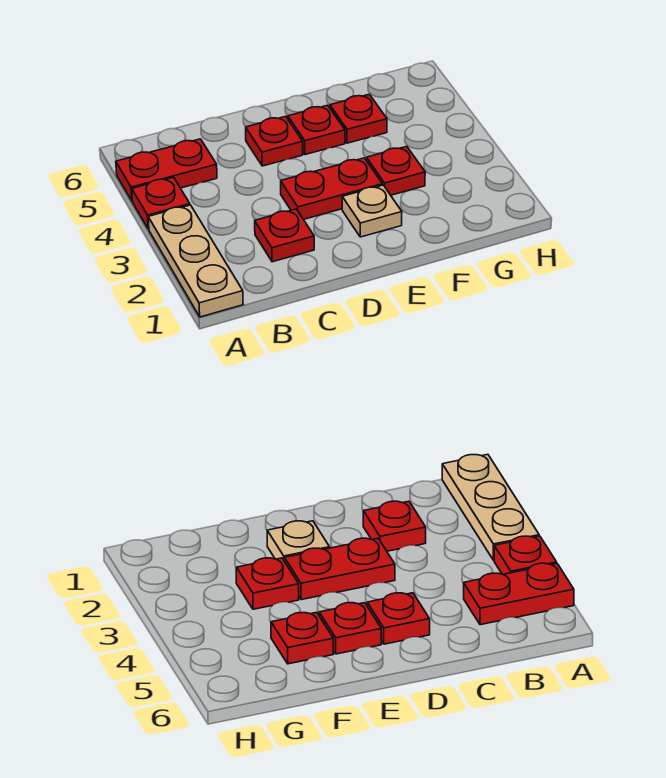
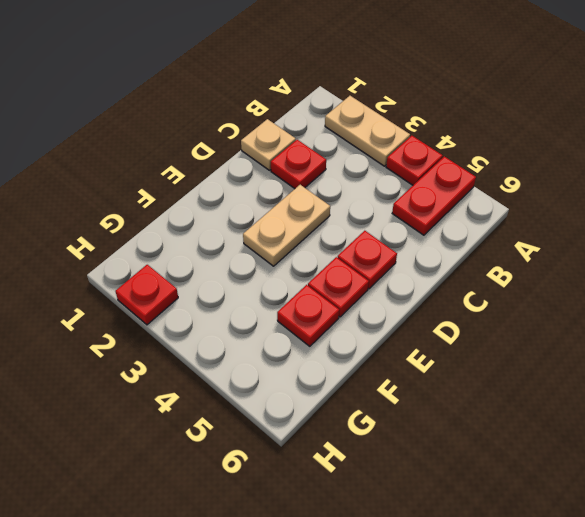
tan plate A1:A3 level 1 -> tan plate A2:A3 level 1
red plate D3:E3 level 1 -> tan plate D3:E3 level 1
tan plate E2 level 1 -> tan plate C1 level 1
red plate F3 level 1 -> red plate H2 level 1

